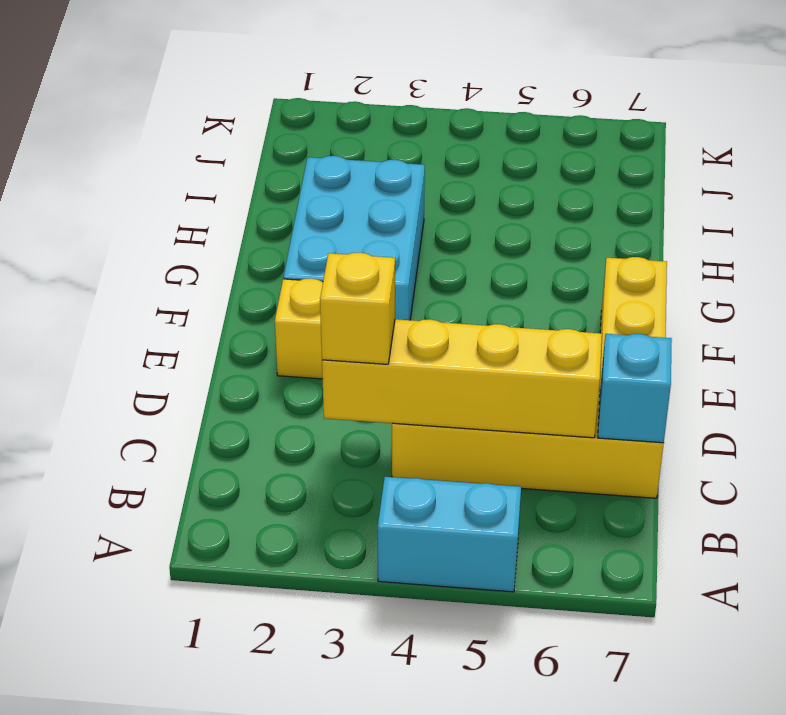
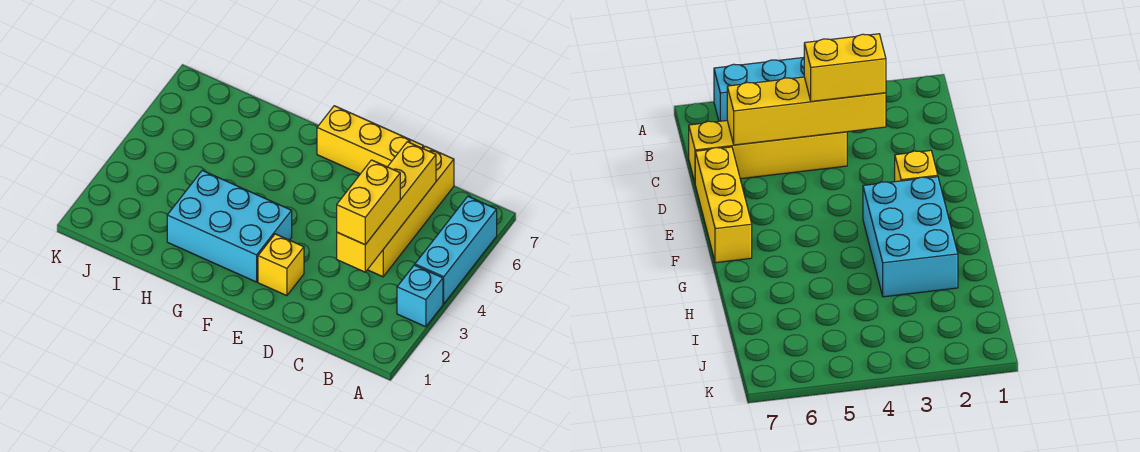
cyan brick A4:A5 level 1 -> cyan brick A4:A6 level 1
yellow brick C3 level 3 -> yellow brick C3:C4 level 3
cyan brick C7 level 2 -> cyan brick A3 level 1

